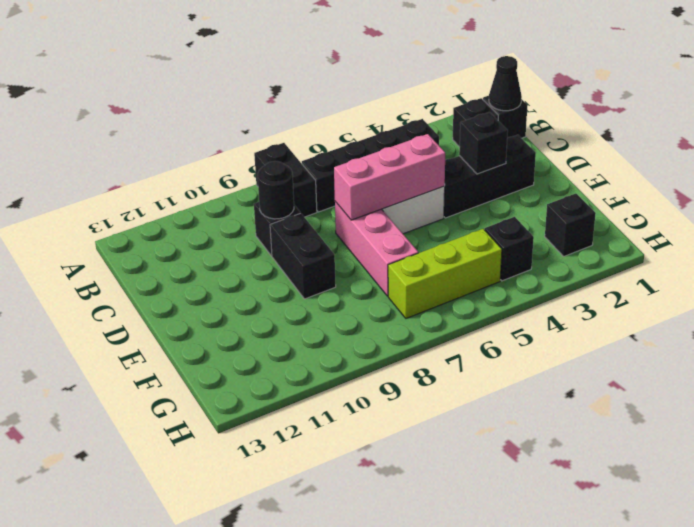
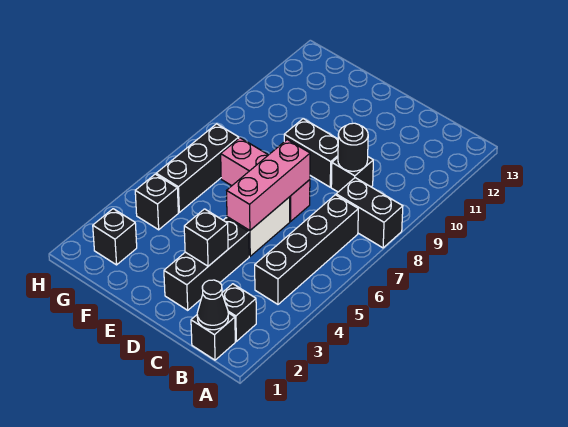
lime brick G5:G7 level 1 -> black brick G5:G7 level 1

